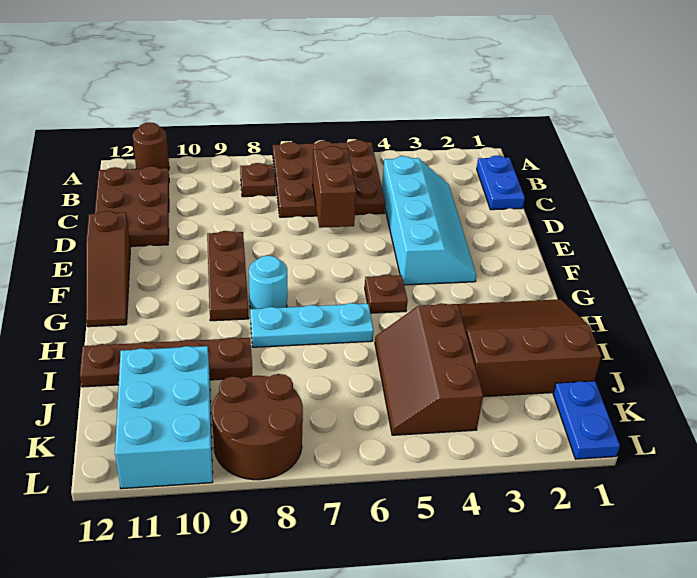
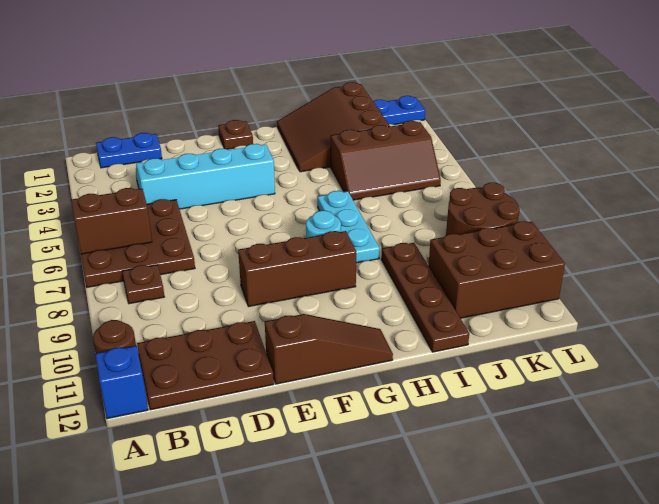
none -> blue brick A12 level 1
brown brick C6:D6 level 2 -> brown brick A6:B6 level 2
brown plate E9:G9 level 1 -> brown brick E9:G9 level 1
brown plate G5 level 1 -> brown plate F1 level 1
cyan brick J10:L11 level 1 -> brown brick J10:L11 level 1

